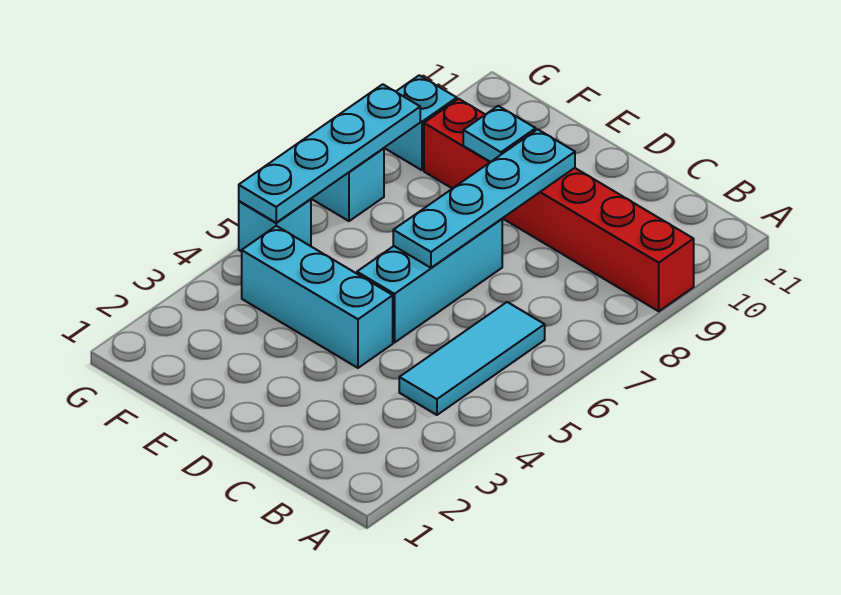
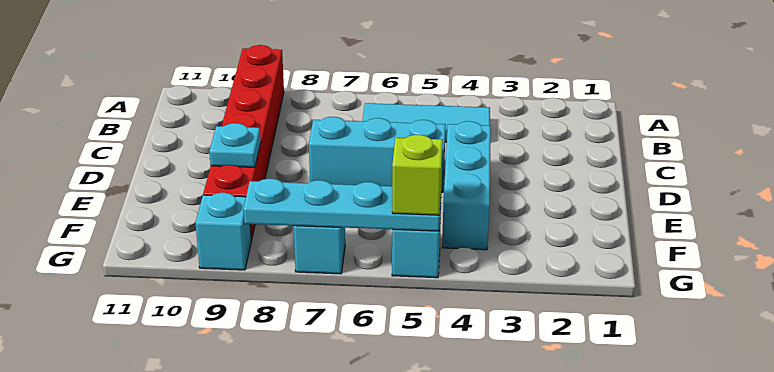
cyan plate D6:D9 level 2 -> none
none -> lime brick G5 level 3

